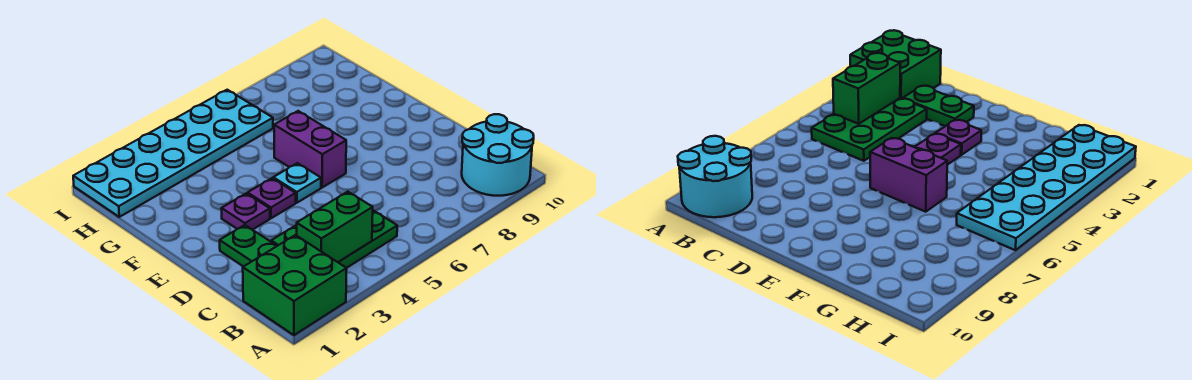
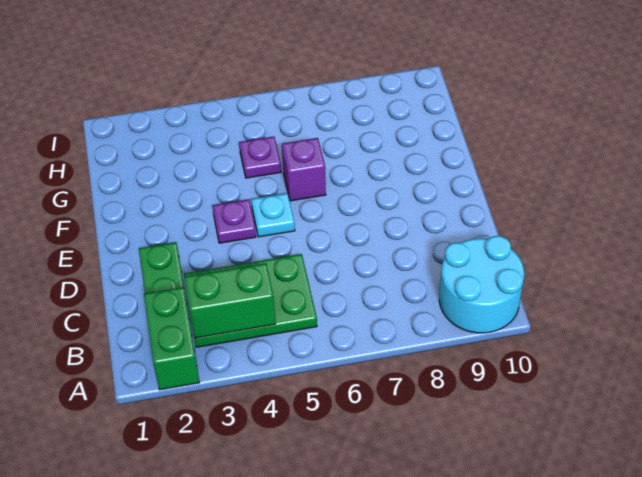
green brick A1:B2 level 1 -> green brick A2:B2 level 1
purple plate E3 level 1 -> purple plate G5 level 1
purple brick E6:F6 level 1 -> purple brick F6 level 1
cyan plate H1:I6 level 1 -> none

